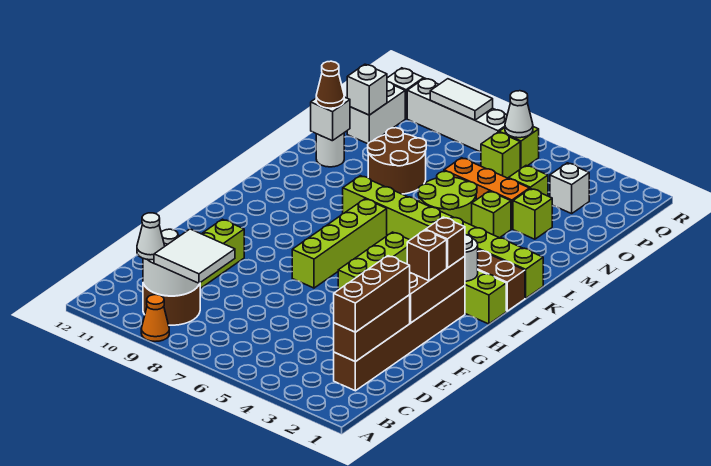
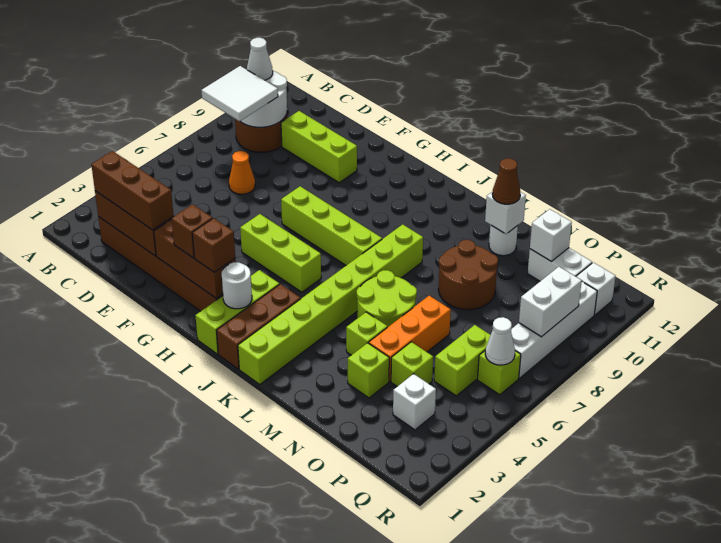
orange cone A9 level 1 -> orange cone D7 level 1
lime brick P6 level 1 -> lime brick P5:P6 level 1
white tile Q8:Q9 level 2 -> white brick Q8:Q9 level 2

